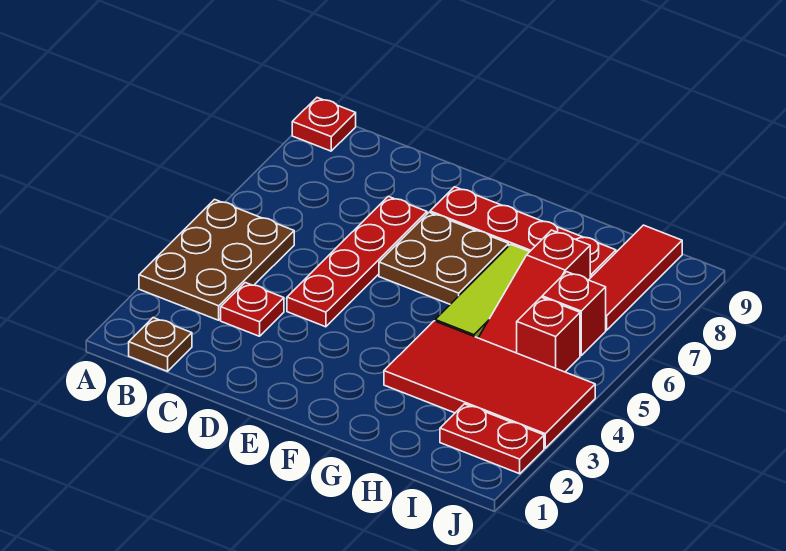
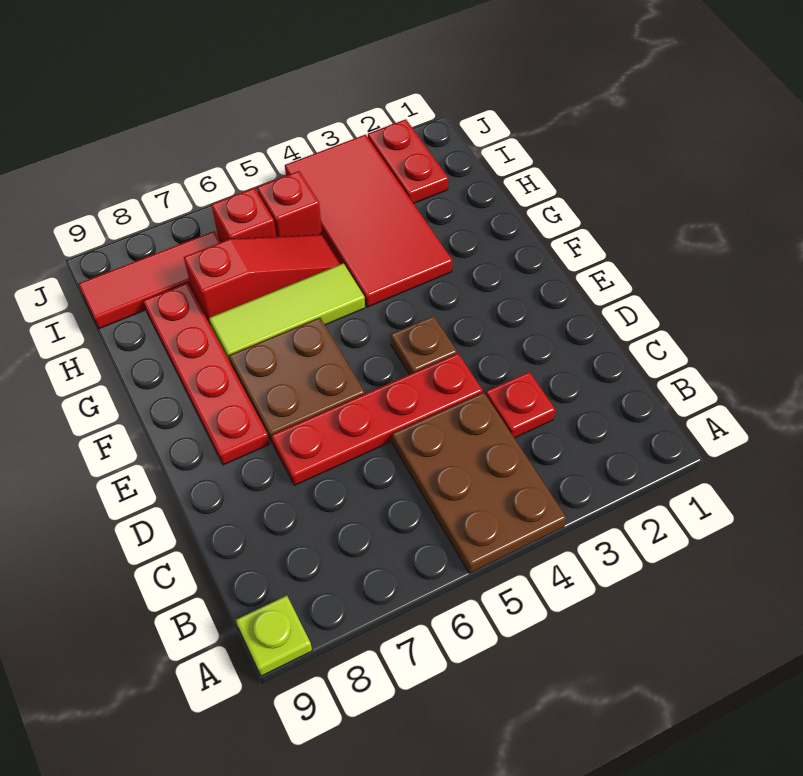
brown plate A3:B5 level 1 -> brown plate A4:C5 level 1
red plate A9 level 1 -> lime plate A9 level 1
brown plate B1 level 1 -> brown plate E4 level 1

